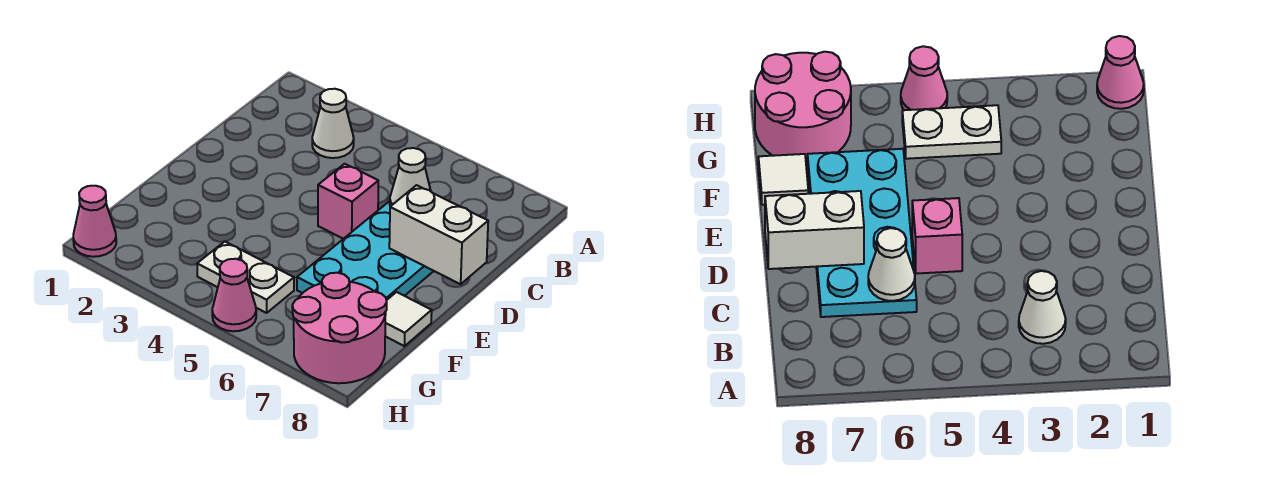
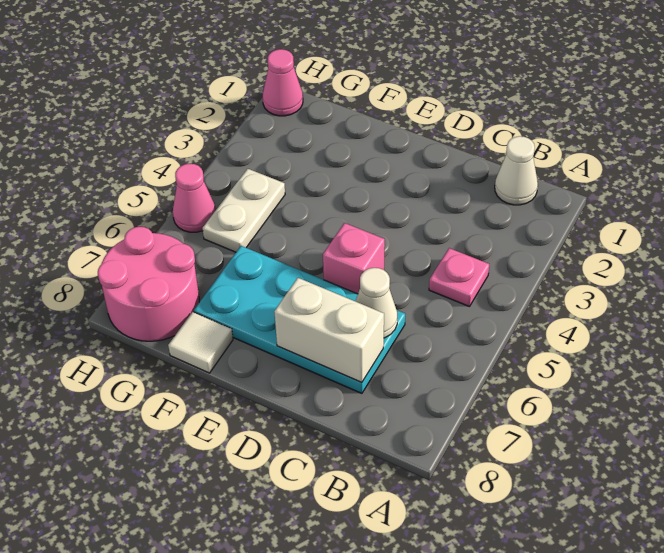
white cone B3 level 1 -> white cone B1 level 1
none -> pink plate B4 level 1
white brick D7:D8 level 2 -> white brick C7:D7 level 2

